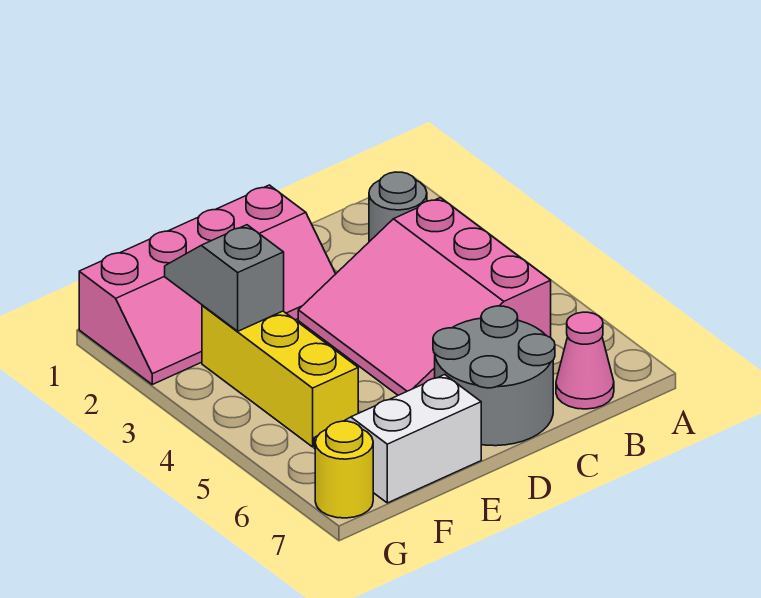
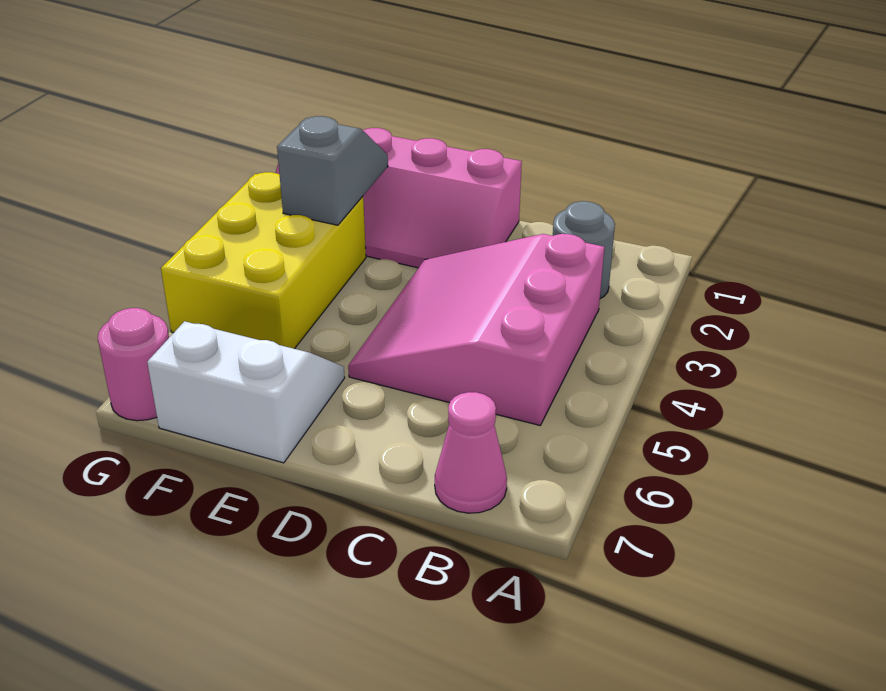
grey round brick C6:D7 level 1 -> none
yellow brick F3:F5 level 1 -> yellow brick F3:G5 level 1
yellow round brick G7 level 1 -> pink round brick G7 level 1

